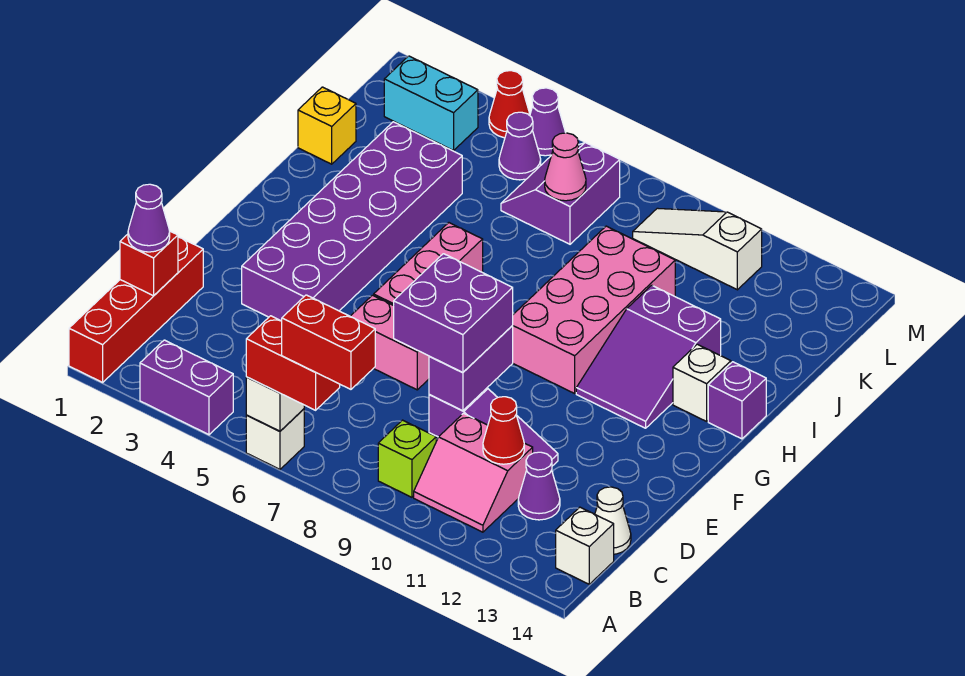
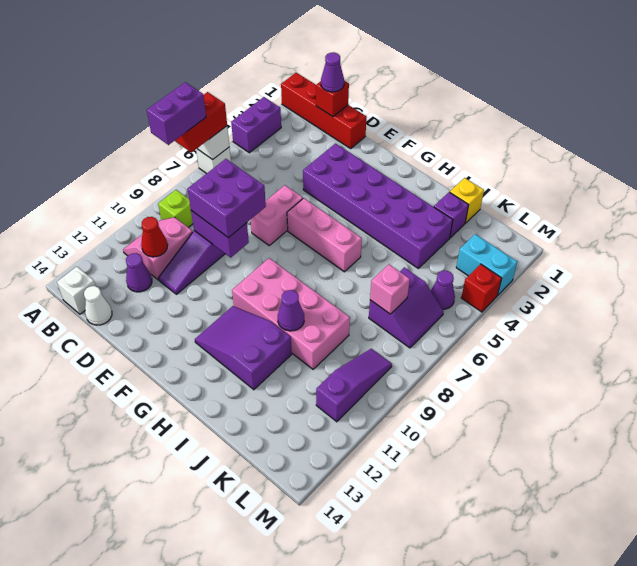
red brick A7:A8 level 4 -> purple brick A7:A8 level 4
white brick H13 level 1 -> none
purple brick H14 level 1 -> purple brick J2 level 1
purple slope K6:L7 level 1 top 7 -> purple slope K6:L7 level 1 top K
pink cone K7 level 2 -> pink brick K7 level 2
cyan brick L2:L3 level 1 -> cyan brick L3:M3 level 1
white slope L9:L11 level 1 top 11 -> purple slope L9:L11 level 1 top 11
red cone M4 level 1 -> red brick M4 level 1
purple cone M5 level 1 -> purple cone I10 level 2

